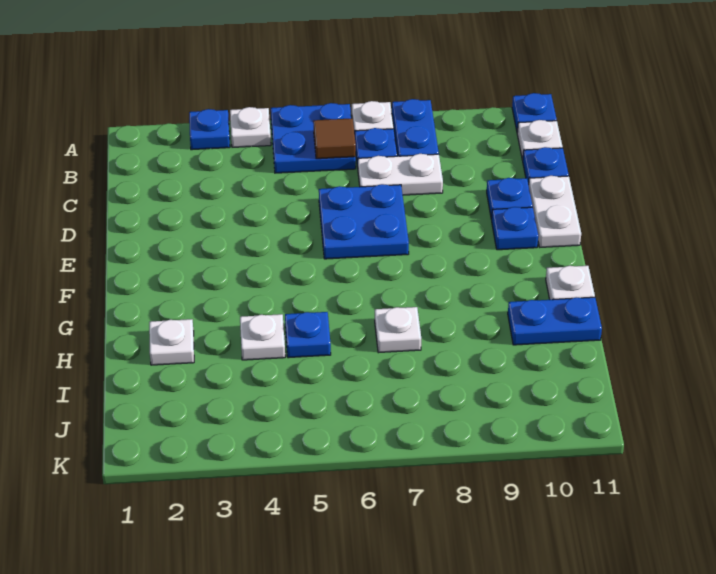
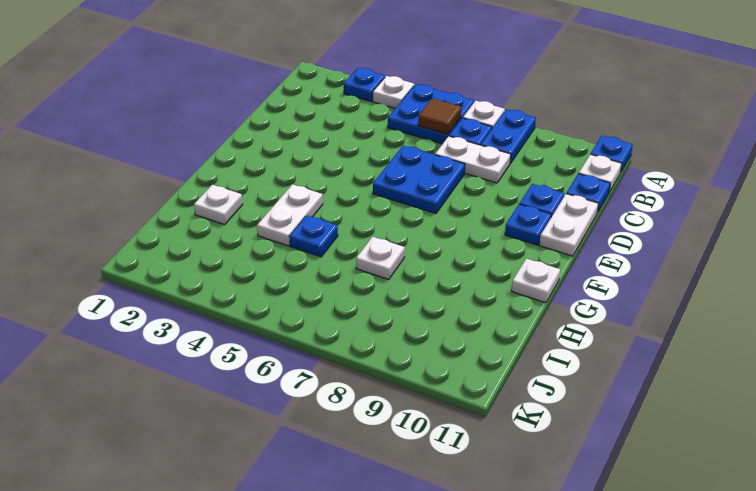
white plate H4 level 1 -> white plate G4:H4 level 1
blue plate H10:H11 level 1 -> none

